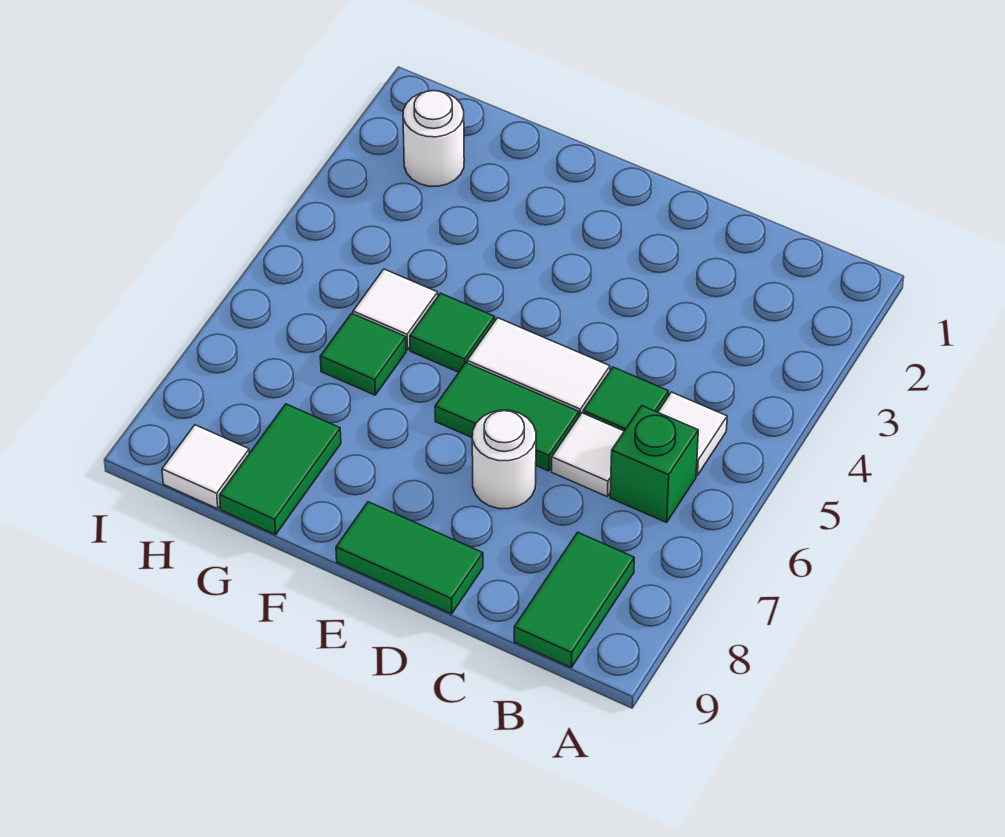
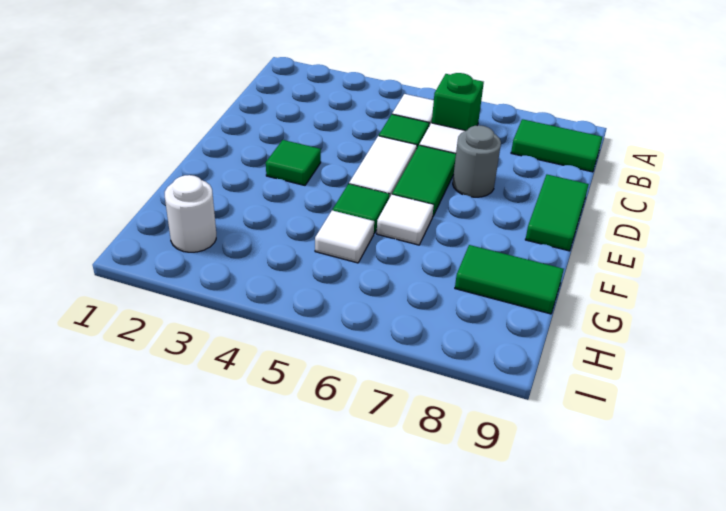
white round brick D7 level 1 -> grey round brick D7 level 1
green tile G6 level 1 -> green tile E3 level 1
white tile H9 level 1 -> white tile F6 level 1

